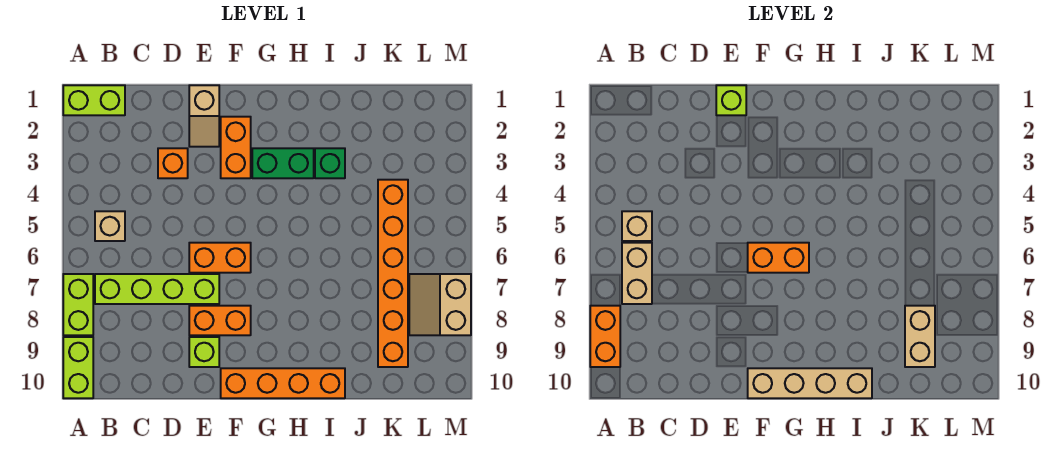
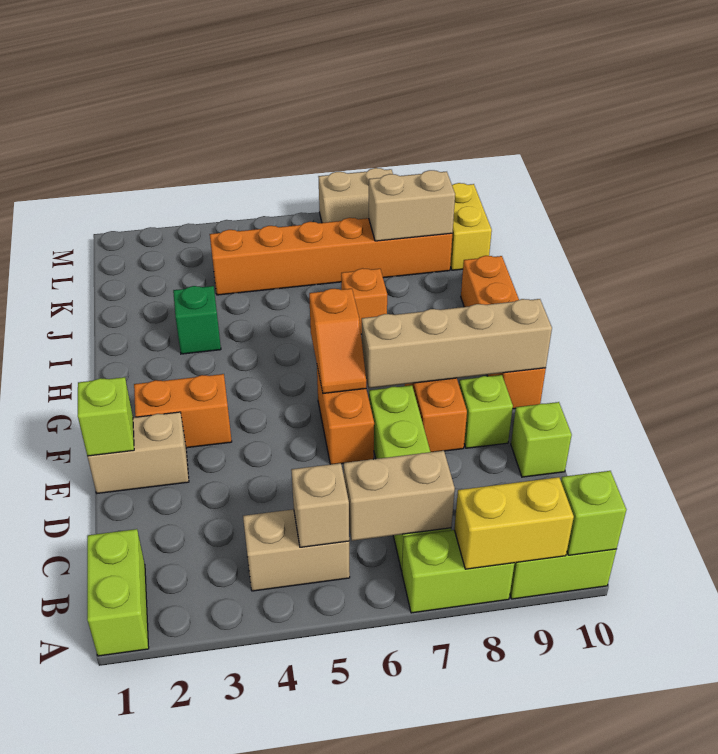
orange brick A8:A9 level 2 -> yellow brick A8:A9 level 2
none -> lime brick A10 level 2
tan brick B5 level 1 -> tan brick B4:B5 level 1
orange brick D3 level 1 -> orange brick I7 level 1
none -> lime brick D10 level 1
tan slope E1:E2 level 1 top 1 -> tan brick E1:E2 level 1
orange brick F6:G6 level 2 -> orange slope F6:G6 level 2 top G
tan brick F10:I10 level 2 -> tan brick F7:F10 level 2
green brick G3:H3 level 1 -> none
none -> yellow brick K10:L10 level 1

